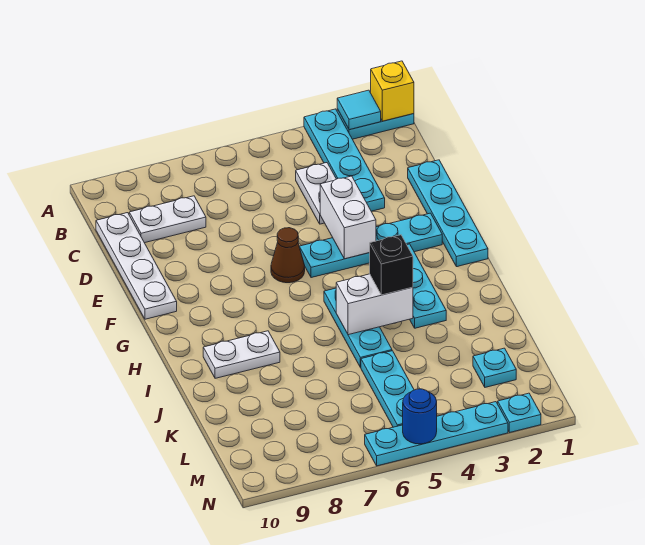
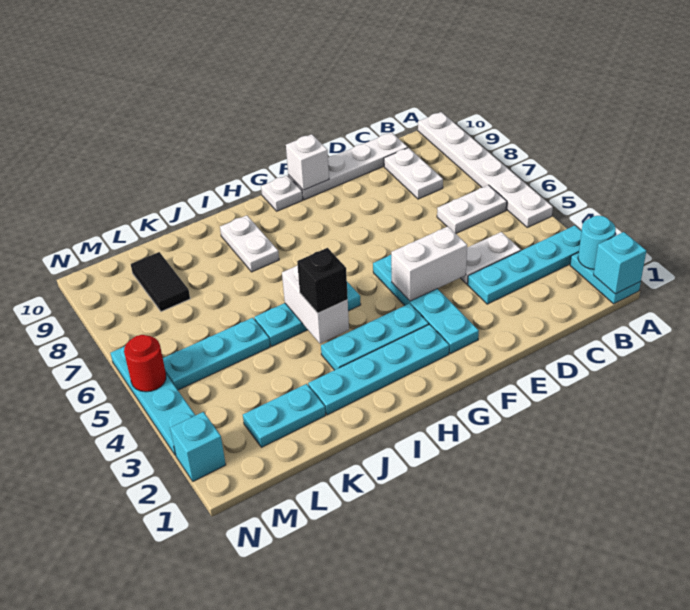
yellow brick A1 level 2 -> cyan brick A1 level 2
cyan tile A2 level 2 -> cyan round brick A2 level 2
none -> white plate A5:A10 level 1
none -> white plate B6:C6 level 1
cyan plate D1:G1 level 1 -> cyan plate G2:J2 level 1
brown cone F6 level 1 -> none
none -> white brick F10 level 2
none -> white plate G10 level 1
cyan plate L2 level 1 -> cyan plate K2:L2 level 1
none -> black tile L8:L9 level 1
cyan plate N2 level 1 -> cyan brick N2 level 1
blue round brick N5 level 2 -> red round brick N5 level 2

